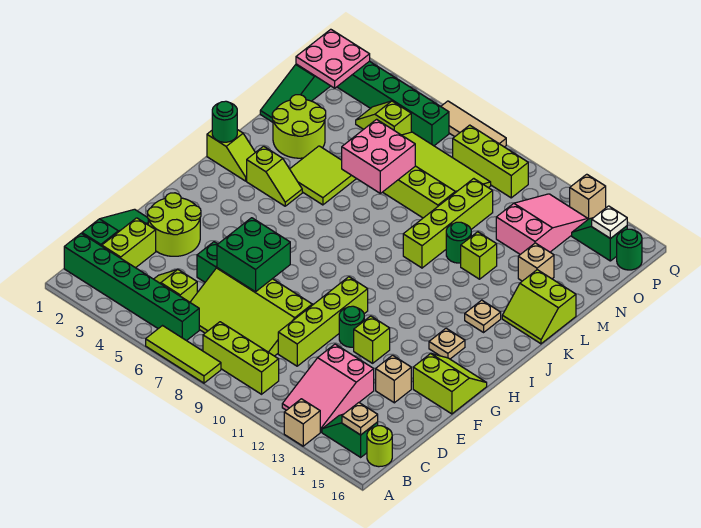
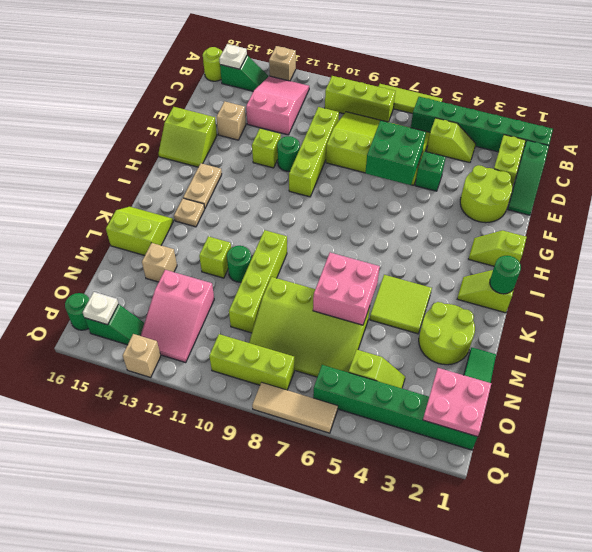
tan plate B15 level 2 -> white plate B15 level 2
tan plate H14 level 1 -> tan plate H14:I14 level 1
lime slope J3:J4 level 1 top 3 -> lime slope H1:H2 level 1 top 1

